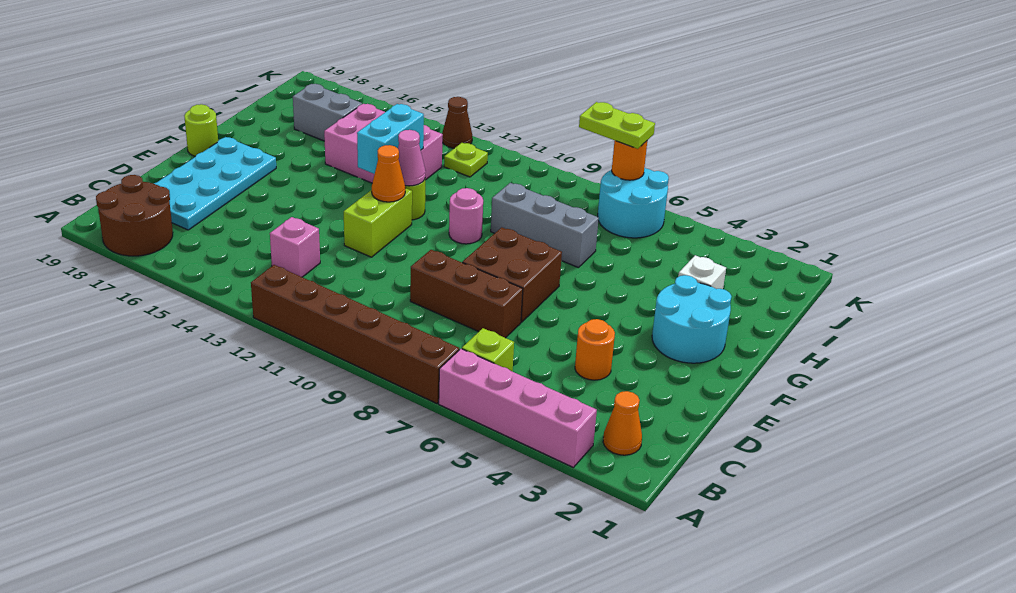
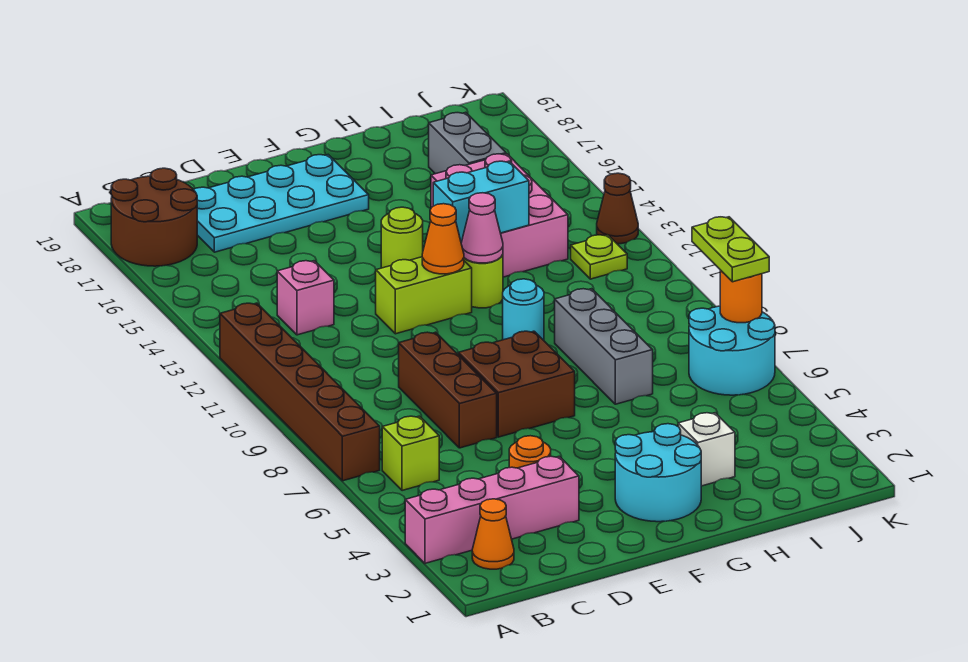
pink brick A3:A6 level 1 -> pink brick A3:D3 level 1
lime round brick F19 level 1 -> lime round brick F14 level 1
pink round brick G10 level 1 -> cyan round brick G10 level 1

